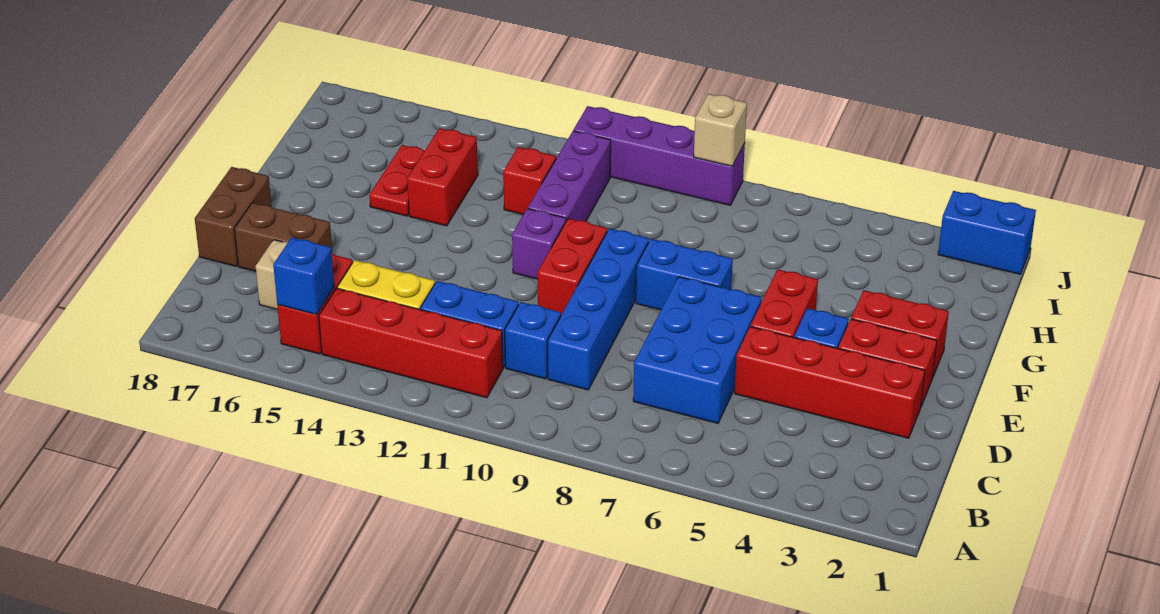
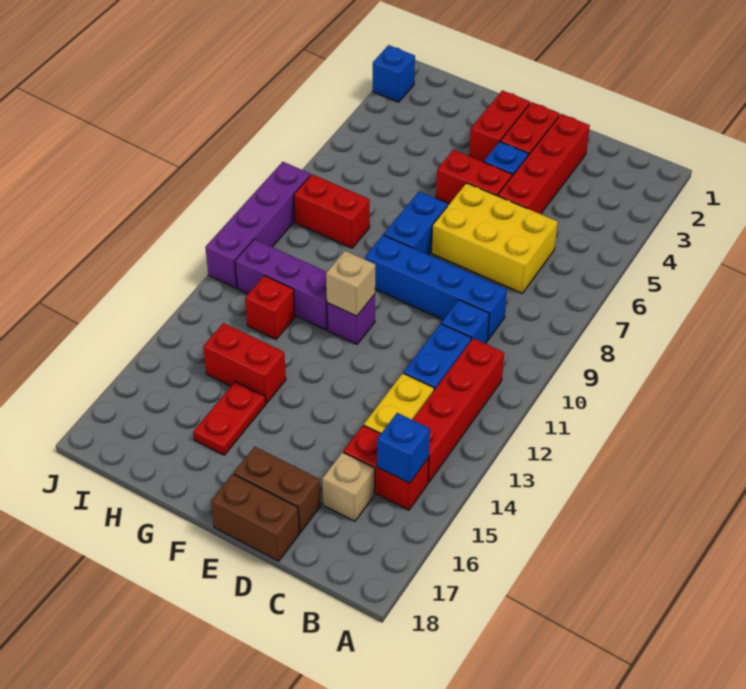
blue brick C6:E7 level 1 -> yellow brick C6:E7 level 1
brown brick D16:D17 level 1 -> brown brick D17:E17 level 1
red brick E10:F10 level 1 -> red brick H8:I8 level 1
red plate G15:H15 level 1 -> red plate G15:G16 level 1
blue brick J1:J2 level 1 -> blue brick J2 level 1
tan brick J8 level 2 -> tan brick F11 level 2

